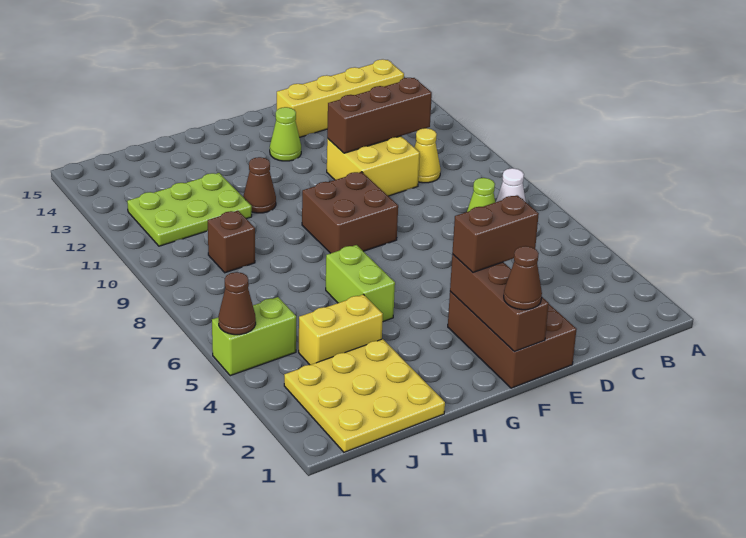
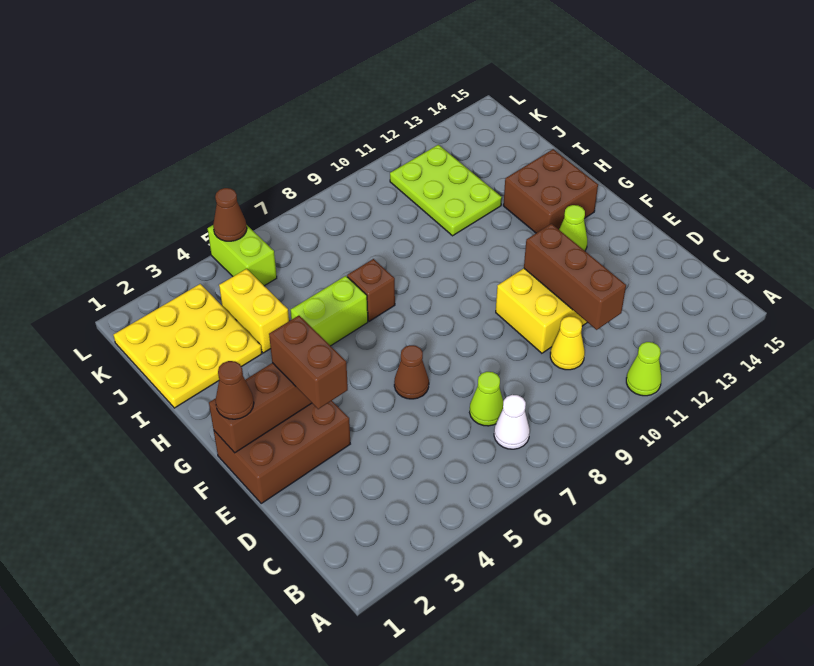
none -> lime cone A11 level 1
yellow brick B14:E14 level 1 -> none
brown brick F8:G9 level 1 -> brown brick G13:H14 level 1
brown cone H11 level 1 -> brown cone E6 level 1
brown brick J9 level 1 -> brown brick H7 level 1

